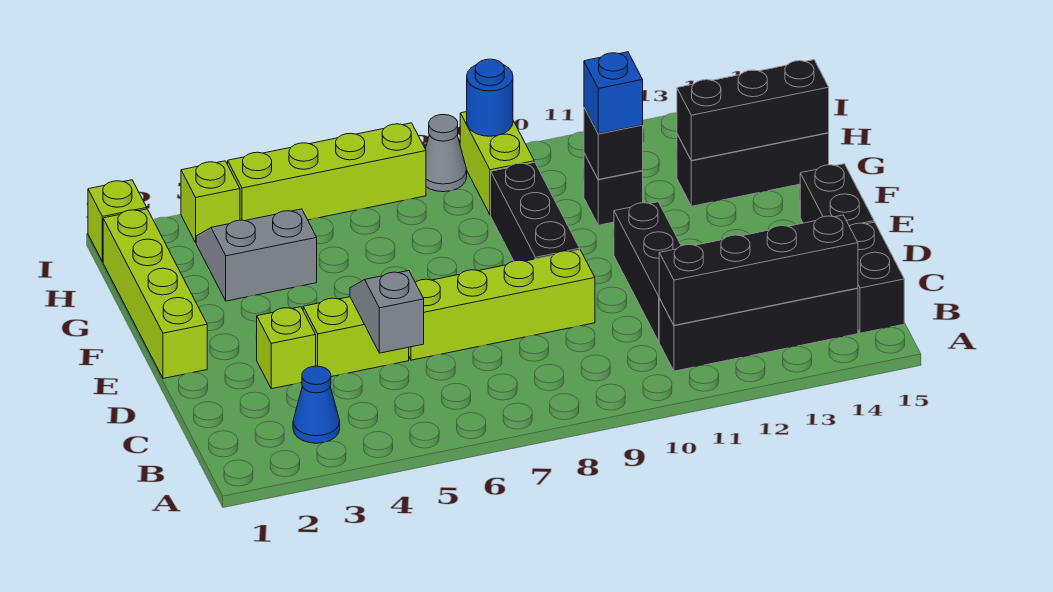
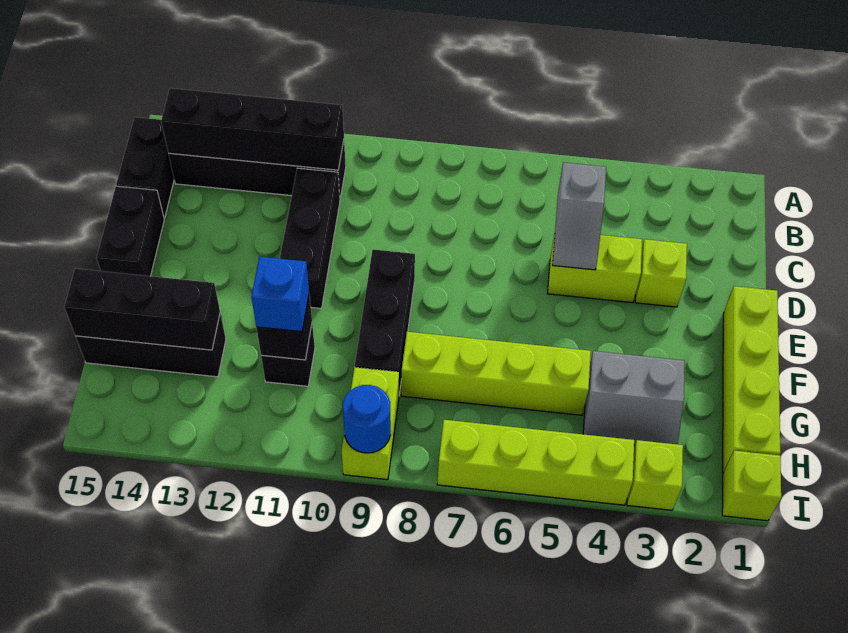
blue cone B3 level 1 -> none
lime brick D6:D9 level 1 -> lime brick G5:G8 level 1
grey cone I8 level 1 -> none

